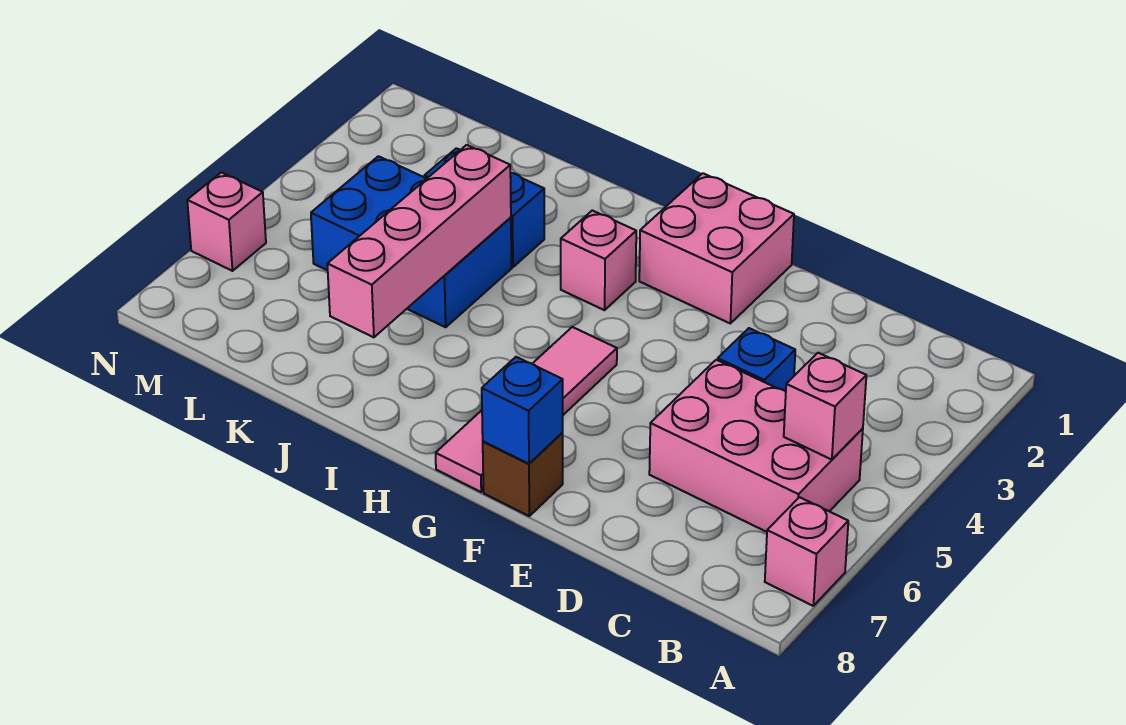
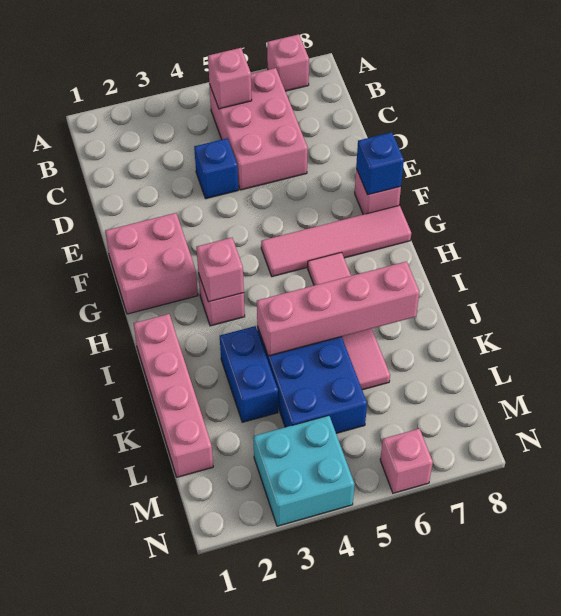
brown brick F8 level 1 -> pink brick F8 level 1
none -> pink brick H3 level 2
none -> pink tile H6:K6 level 1
none -> pink brick I1:L1 level 1
none -> cyan brick M3:N4 level 1

